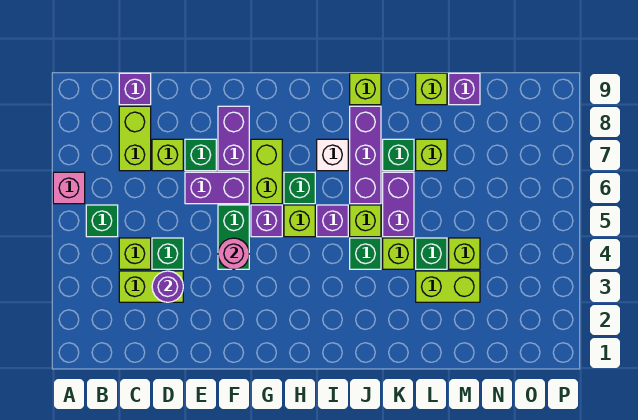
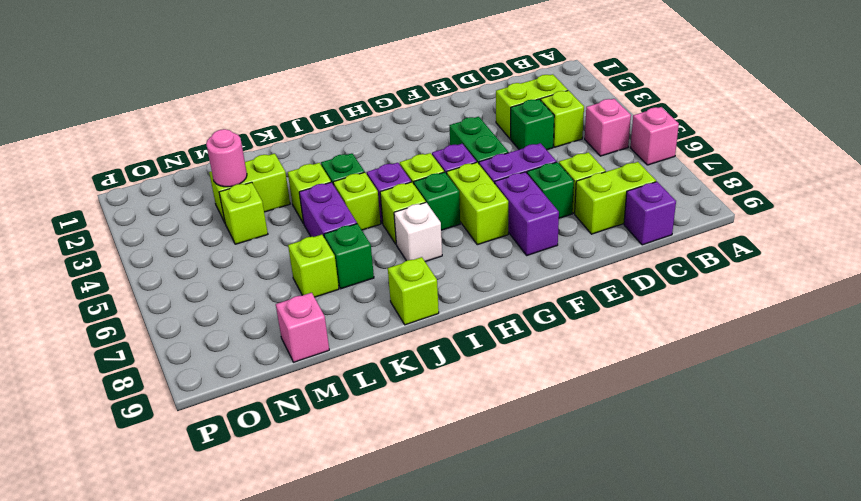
green brick B5 level 1 -> pink brick B5 level 1
lime brick C7:C8 level 1 -> lime brick C8:D8 level 1
purple round brick D3 level 2 -> none
pink round brick F4 level 2 -> pink round brick M3 level 2
purple brick J6:J8 level 1 -> none
green brick L4 level 1 -> none
lime brick L9 level 1 -> lime brick I6 level 1
purple brick M9 level 1 -> pink brick M9 level 1

